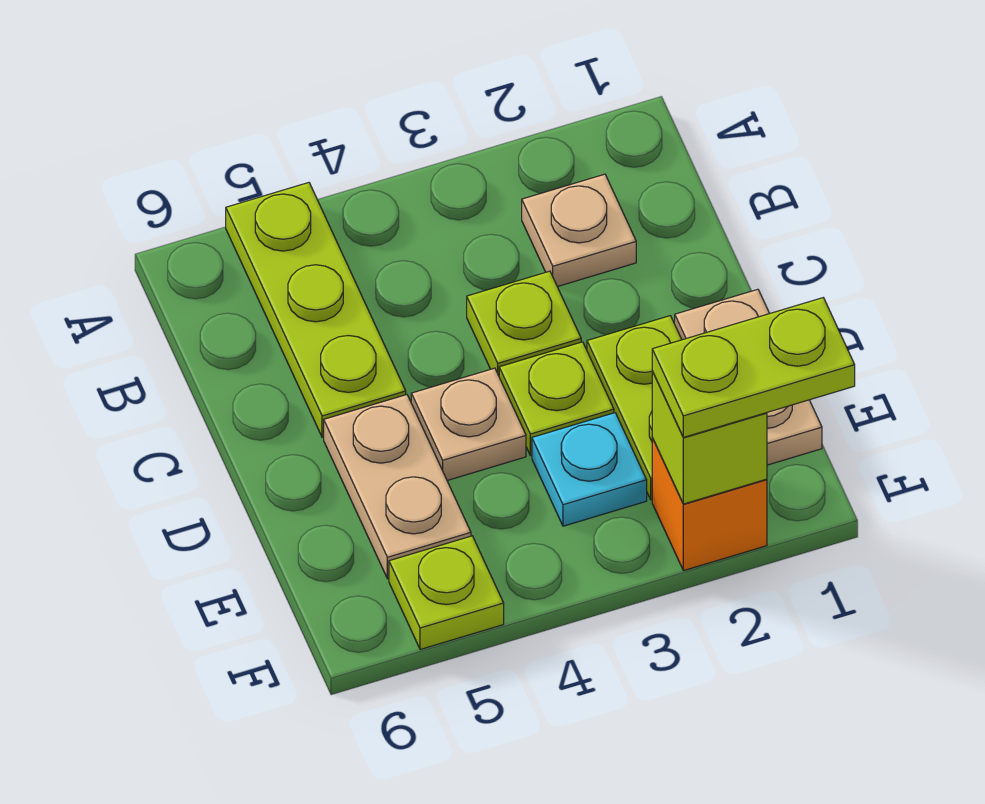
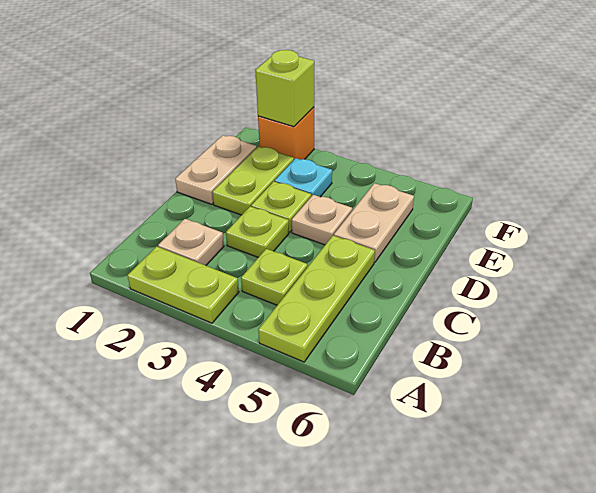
lime plate F1:F2 level 3 -> lime plate A2:A3 level 1
lime plate F5 level 1 -> lime plate B4 level 1

